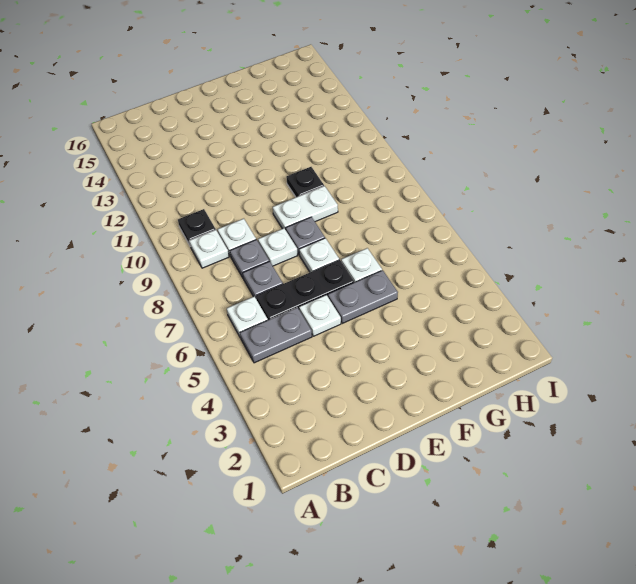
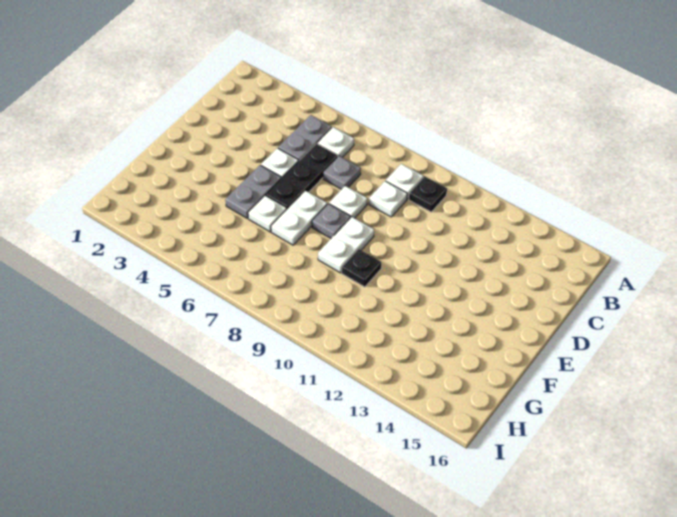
grey plate C8 level 1 -> none
white plate E7 level 1 -> white plate E7:F7 level 1

